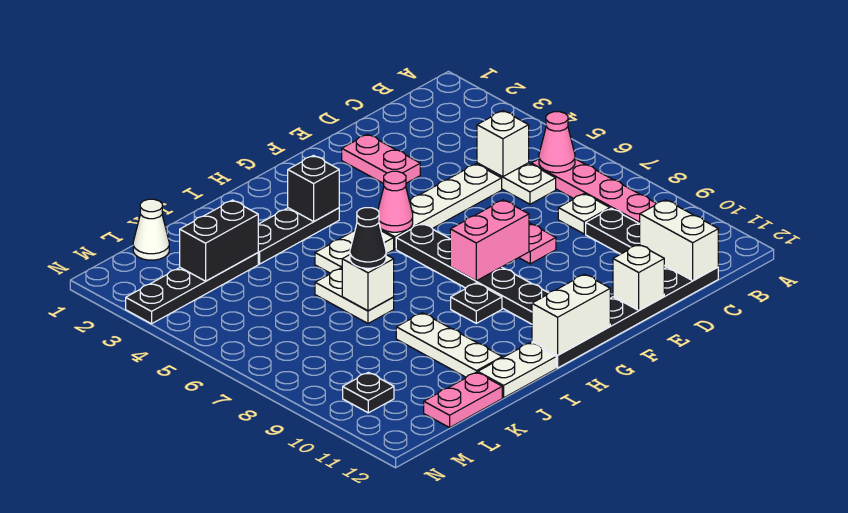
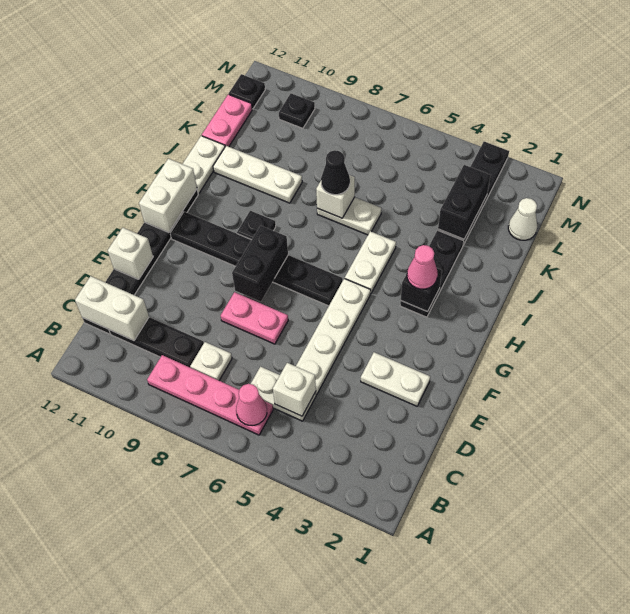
pink plate E2:E3 level 1 -> white plate E2:E3 level 1
pink brick F8:G8 level 2 -> black brick F8:G8 level 2
pink cone G5 level 2 -> pink cone H3 level 3
none -> black plate M12 level 1

